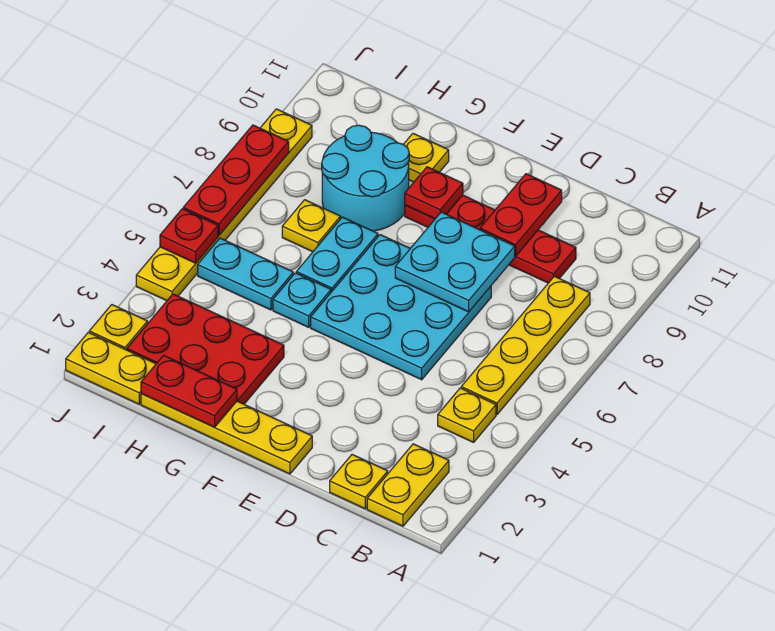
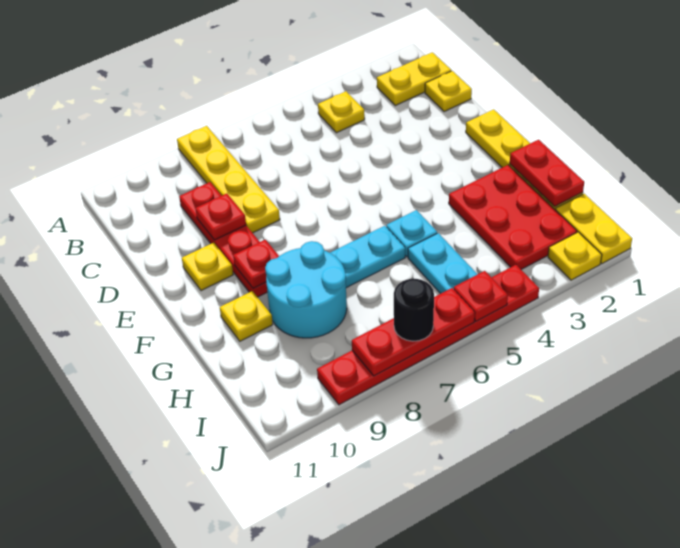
yellow plate B5:B8 level 1 -> yellow plate A8:D8 level 1
cyan plate D5:F7 level 1 -> none
cyan plate D7:E8 level 2 -> none
red plate D9:D10 level 2 -> red plate D9 level 2
yellow plate H7 level 1 -> yellow plate E10 level 1
yellow plate J4:J9 level 1 -> red plate J4:J9 level 1
none -> black round brick J7 level 3

